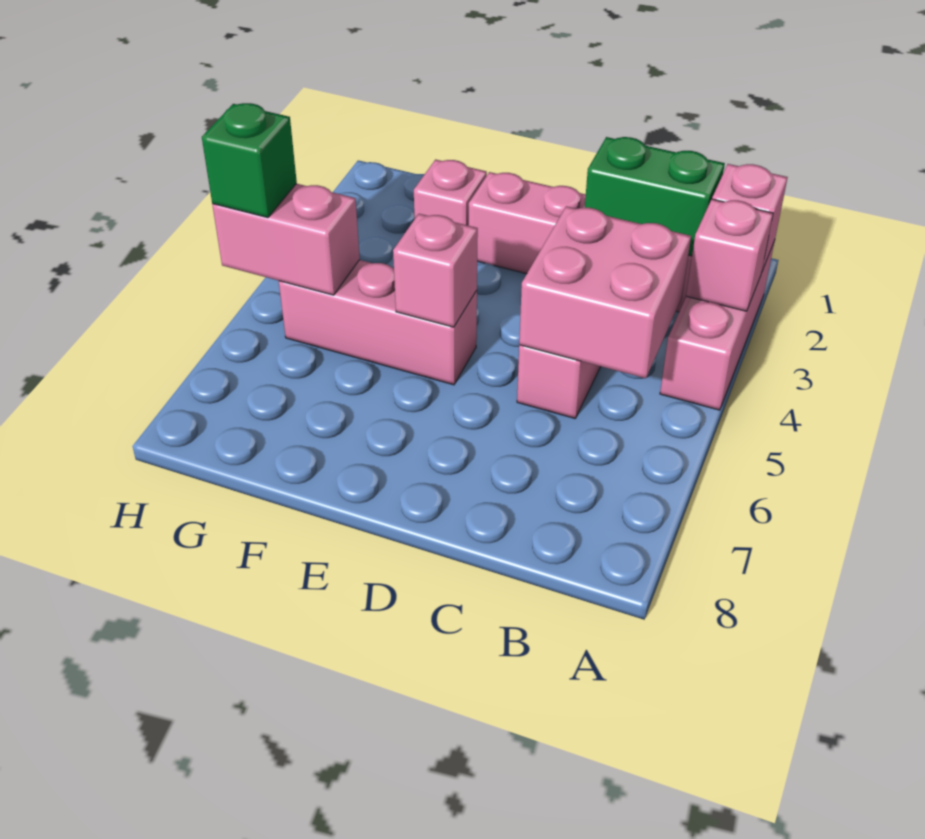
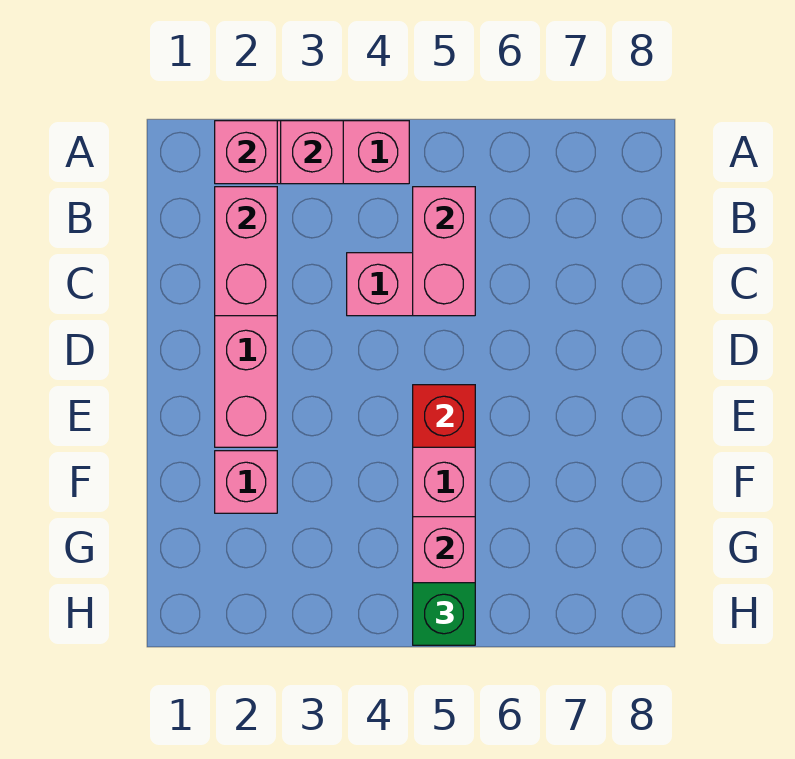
green brick B2:C2 level 2 -> pink brick B2:C2 level 2
pink brick B4:C5 level 2 -> pink brick B5:C5 level 2
pink brick E5 level 2 -> red brick E5 level 2

